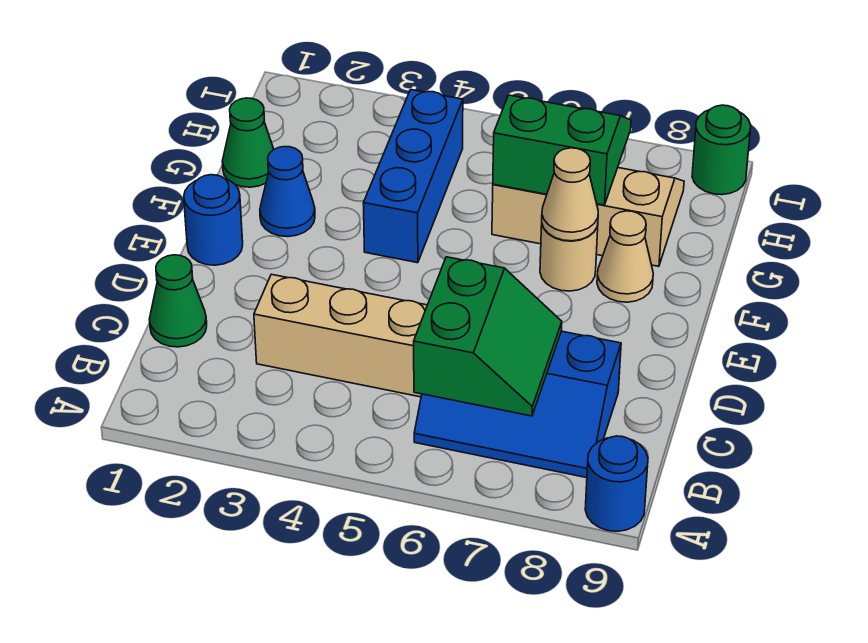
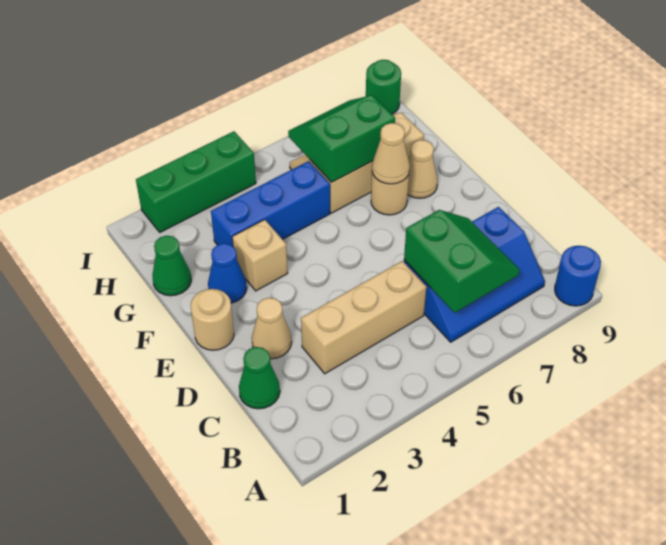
none -> tan cone D2 level 1
blue round brick E1 level 1 -> tan round brick E1 level 1
none -> tan brick F3 level 1
blue brick F4:H4 level 1 -> blue brick G3:G5 level 1
none -> green brick I2:I4 level 1

